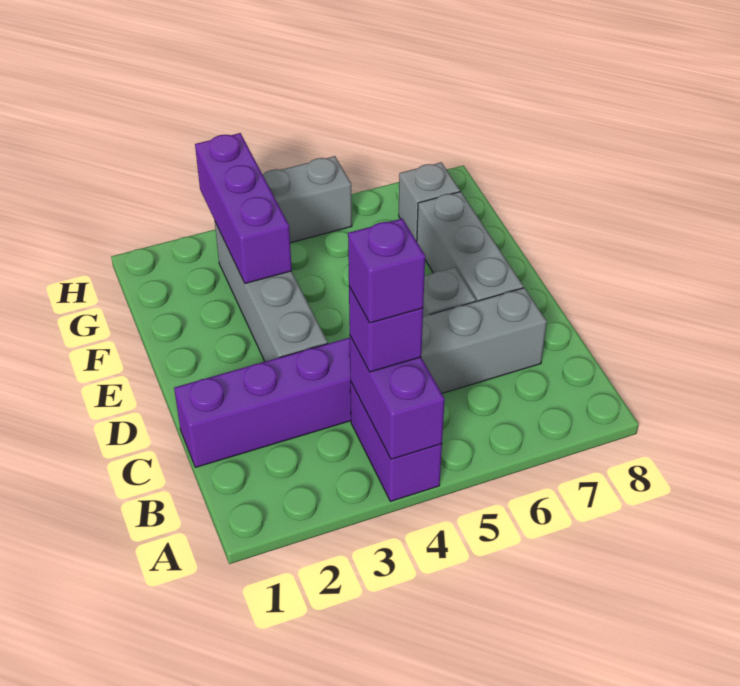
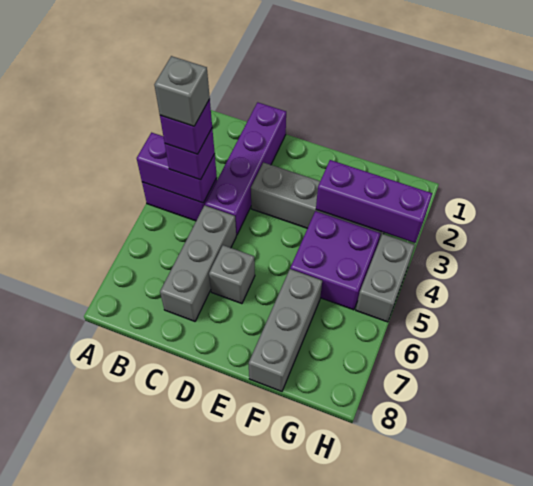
grey brick D7:F7 level 1 -> grey brick F6:F8 level 1
none -> purple brick F4:G5 level 1
grey brick G7 level 1 -> grey brick B4 level 5

